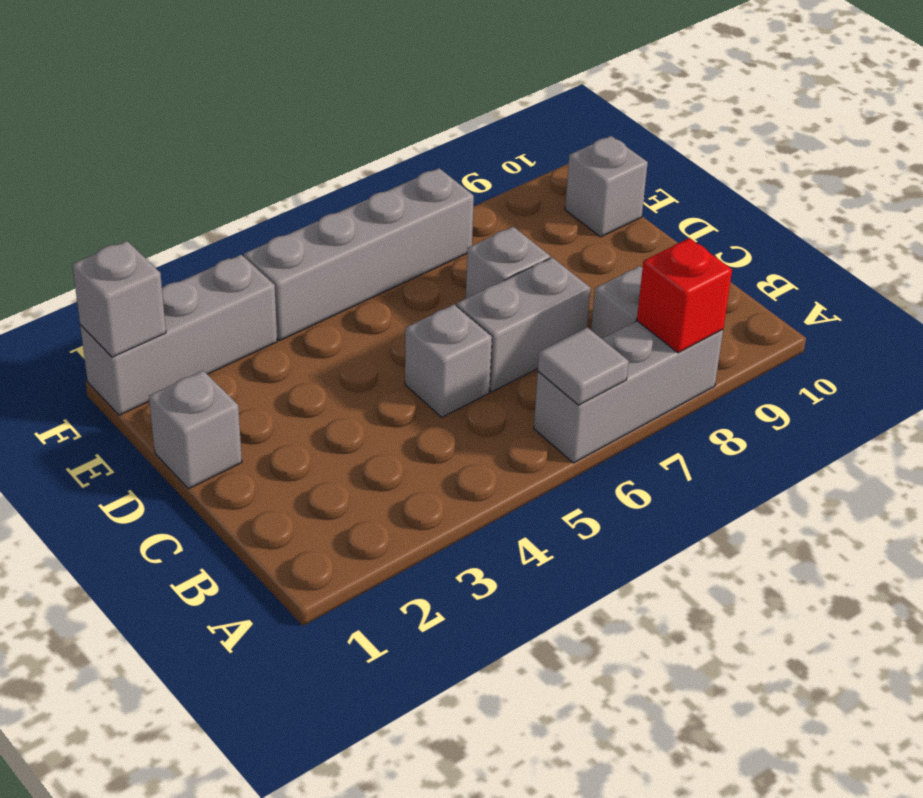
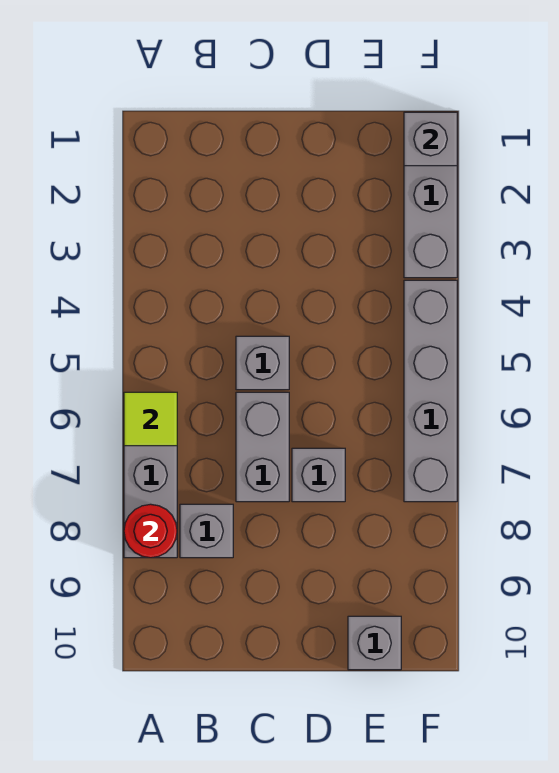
grey tile A6 level 2 -> lime tile A6 level 2
red brick A8 level 2 -> red round brick A8 level 2
grey brick D1 level 1 -> none

